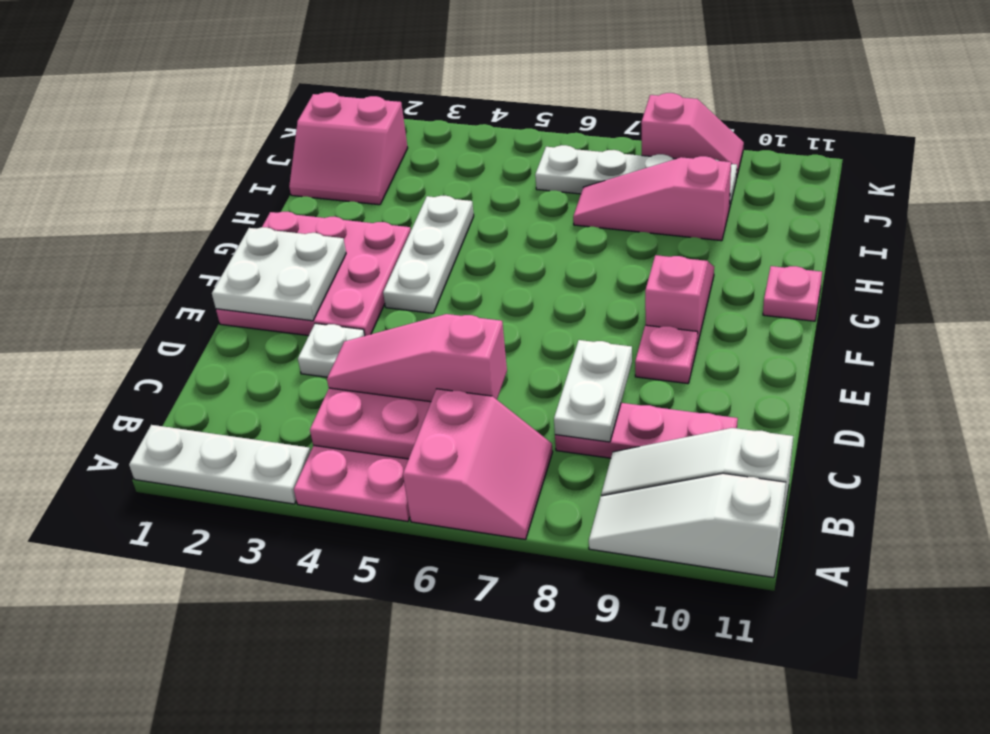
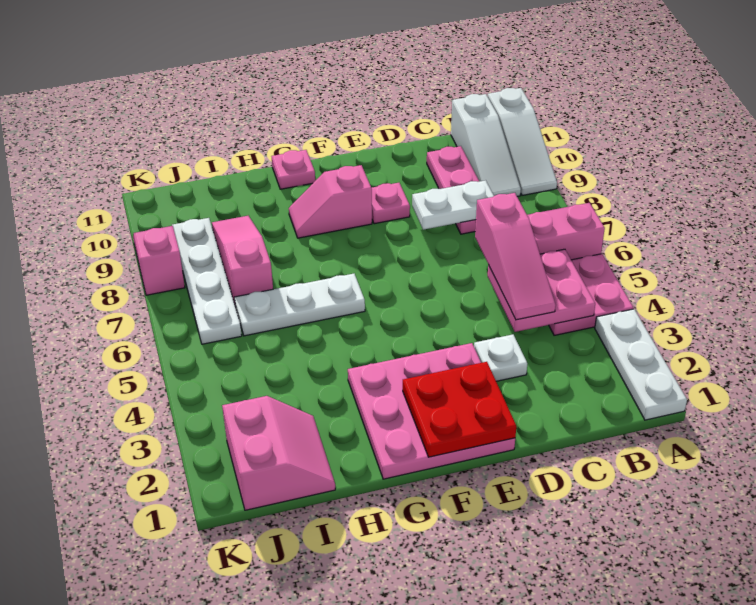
white plate E1:F2 level 2 -> red plate E1:F2 level 2
white plate F4:H4 level 1 -> white plate G6:I6 level 1
pink slope I7:I9 level 1 top 9 -> pink slope I7:I9 level 1 top 7

